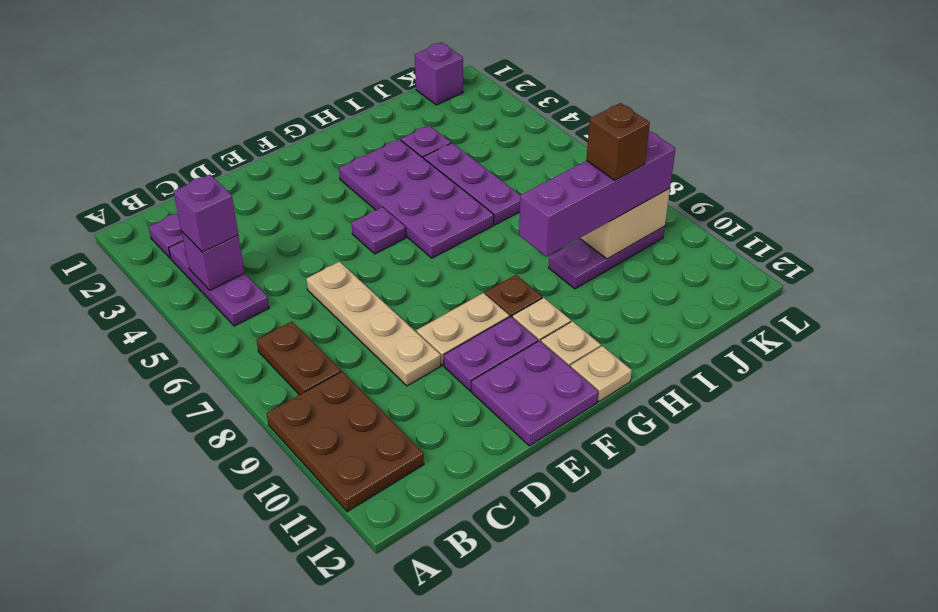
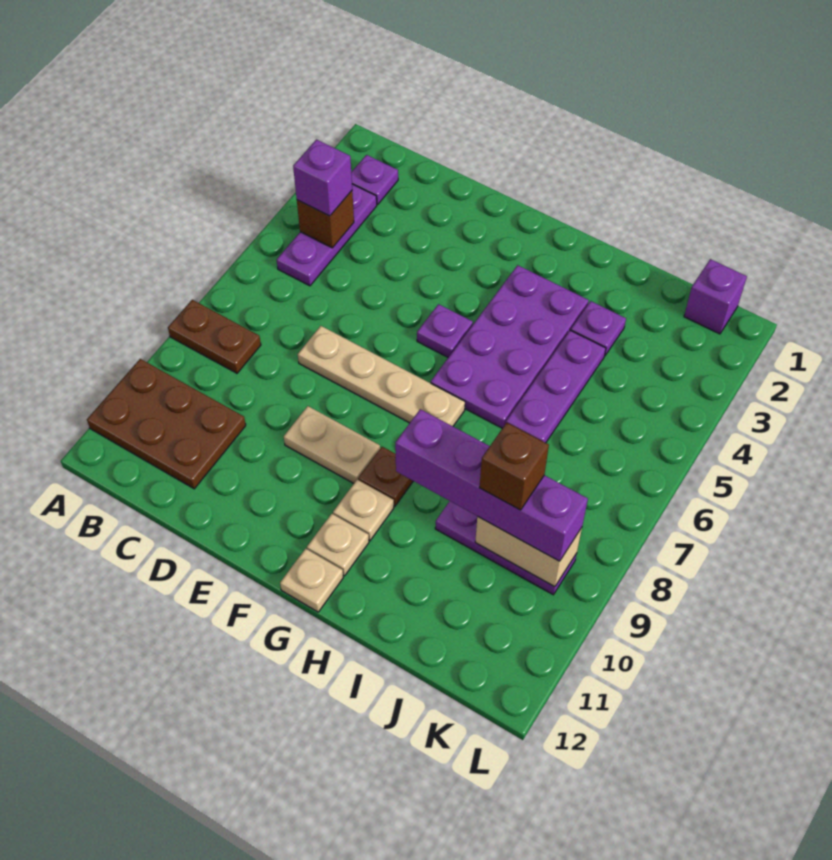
brown plate A9:B11 level 1 -> brown plate A10:C11 level 1
purple brick B4 level 2 -> brown brick B4 level 2
brown plate B7:B8 level 1 -> brown plate A8:B8 level 1
tan plate D6:D9 level 1 -> tan plate D7:G7 level 1
purple plate E10:F10 level 1 -> none
purple plate E11:F12 level 1 -> none

